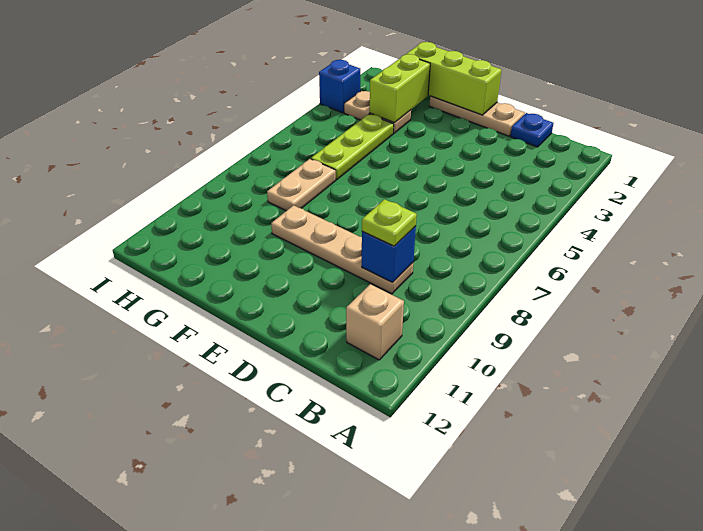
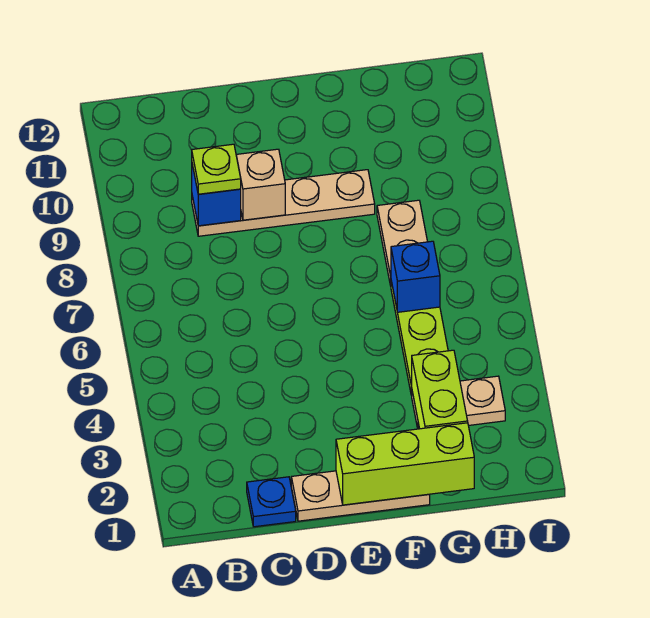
tan brick B11 level 1 -> tan brick D9 level 2
blue brick I3 level 1 -> blue brick G6 level 2

